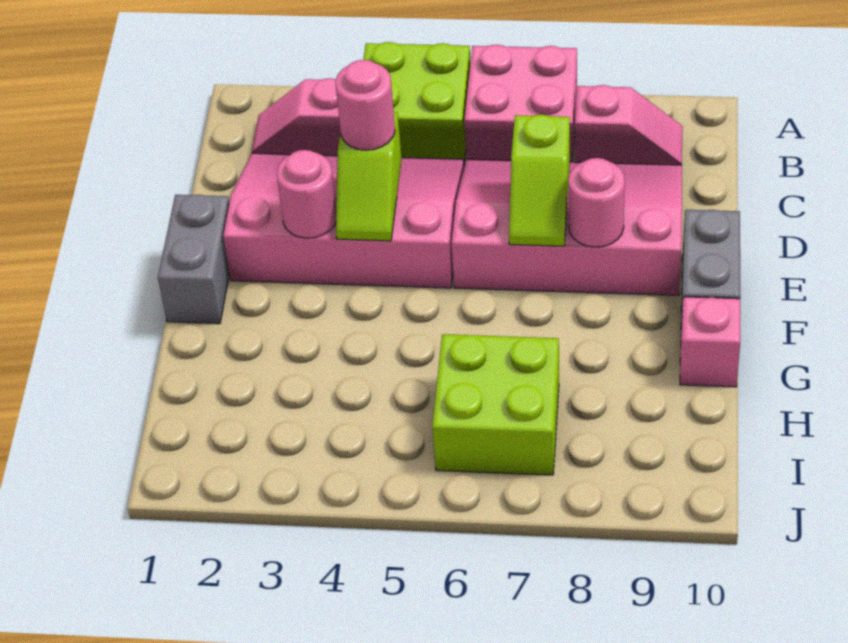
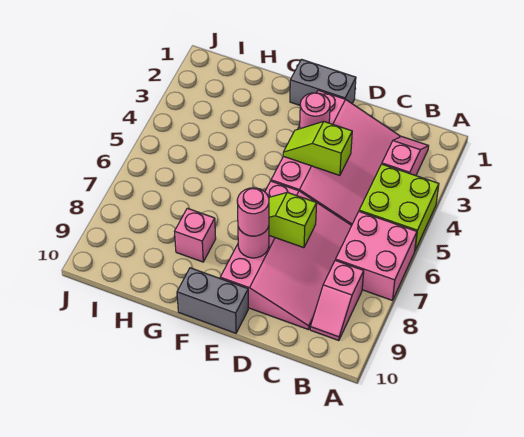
pink round brick D4 level 3 -> pink round brick E8 level 3
pink brick G10 level 1 -> pink brick G8 level 1
lime brick H6:I7 level 1 -> none

